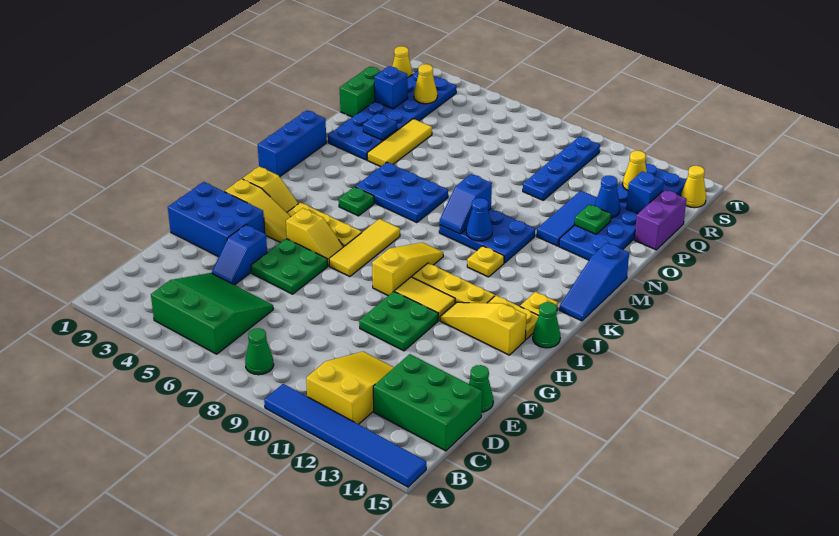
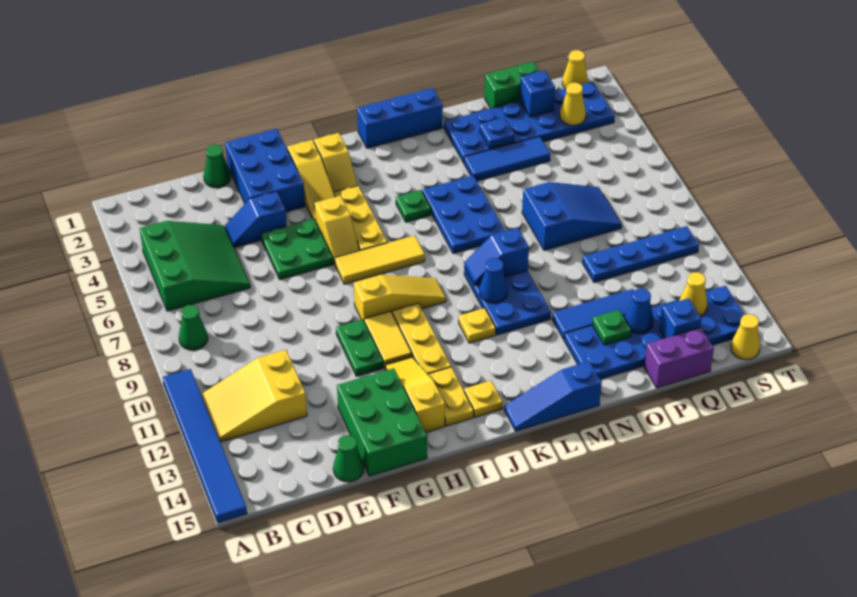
yellow slope B11:D12 level 1 top B -> yellow slope B11:D12 level 1 top D
green brick C13:D15 level 1 -> green brick F13:G15 level 1
green plate F10:G11 level 1 -> green plate G10:G11 level 1
green cone I15 level 1 -> green cone E1 level 1
yellow tile N4:P4 level 1 -> blue tile N4:P4 level 1
none -> blue slope O7:Q8 level 1 top O

